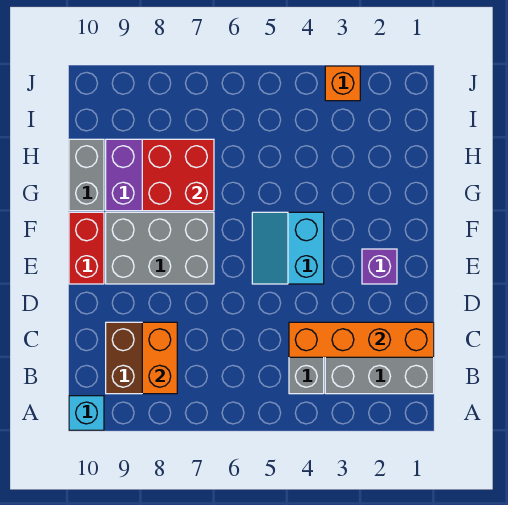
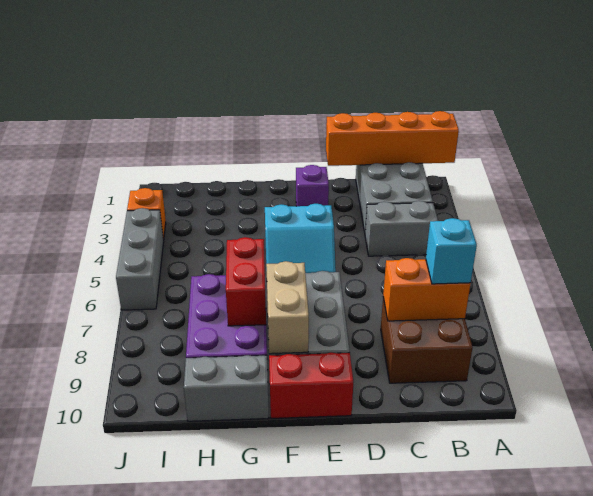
cyan brick A10 level 1 -> cyan brick B8 level 3
orange brick C1:C4 level 2 -> orange brick A1:D1 level 2
none -> tan brick F8:F9 level 2
red brick G7:H8 level 2 -> red brick G7:G8 level 2
none -> grey brick J4:J6 level 1

